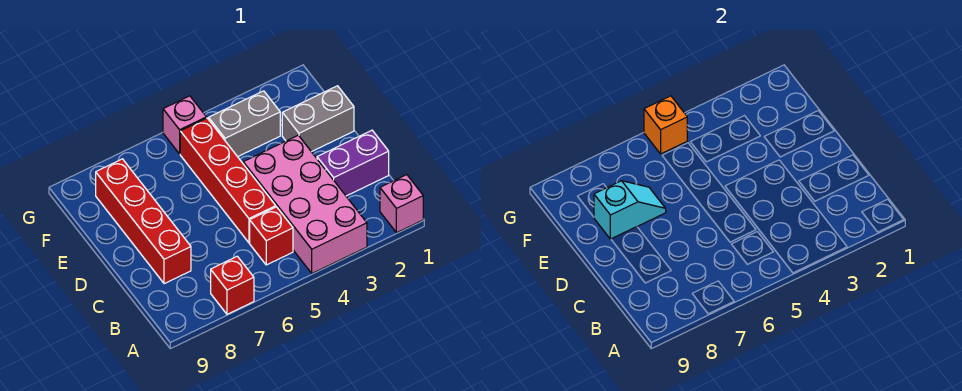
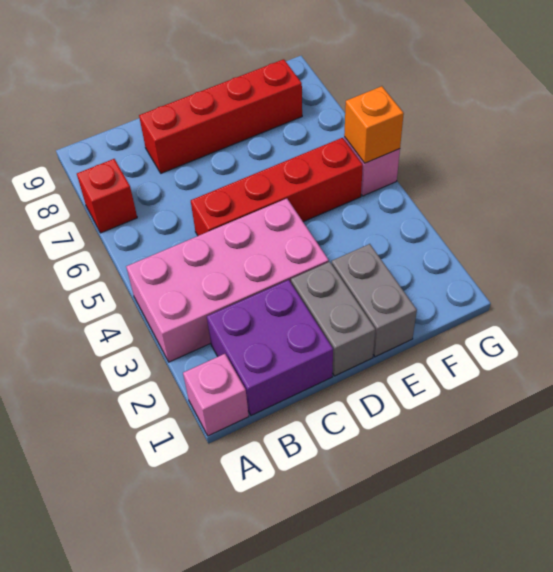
red brick B5 level 1 -> none
purple brick C1:C2 level 1 -> purple brick B1:C2 level 1
cyan slope E7:E8 level 2 top 8 -> none
grey brick F3:F4 level 1 -> grey brick D1:D2 level 1

